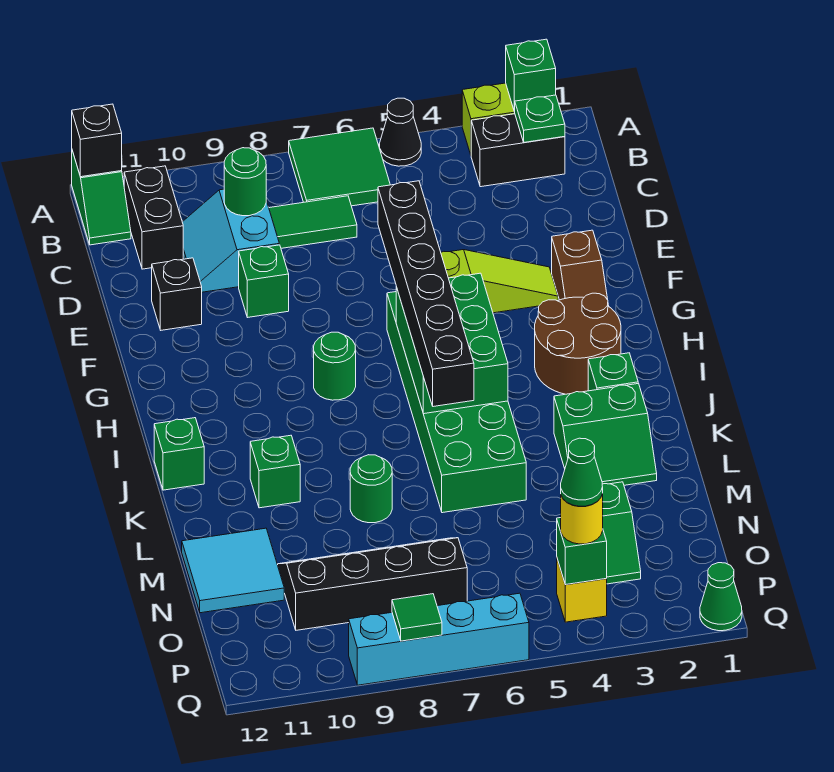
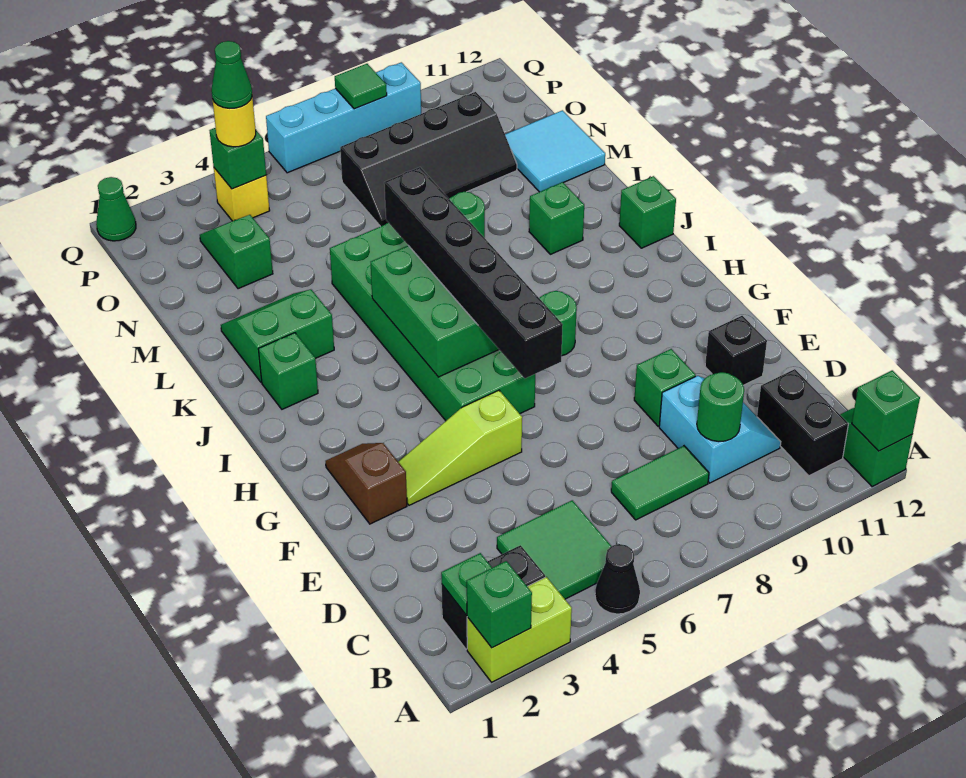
green tile A6:B7 level 1 -> green tile B4:C5 level 1
black brick A12 level 2 -> green brick A12 level 2
brown round brick H2:I3 level 1 -> none

